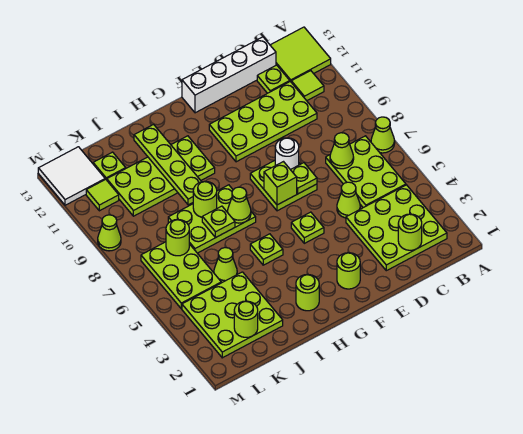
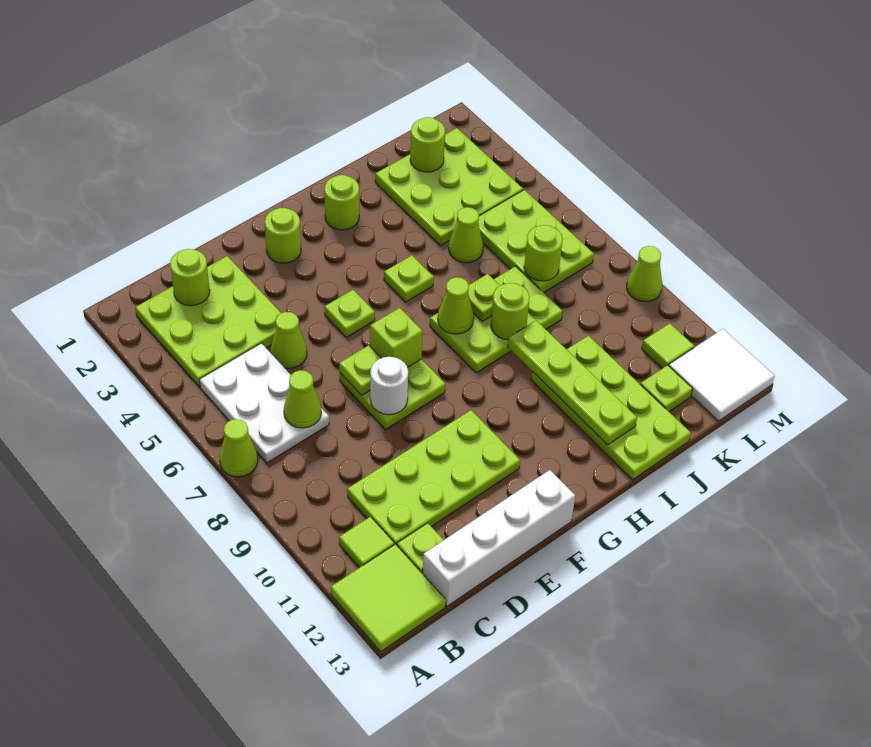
lime plate B5:C7 level 1 -> white plate B5:C7 level 1
lime plate H10:K11 level 1 -> lime plate I10:J13 level 1

